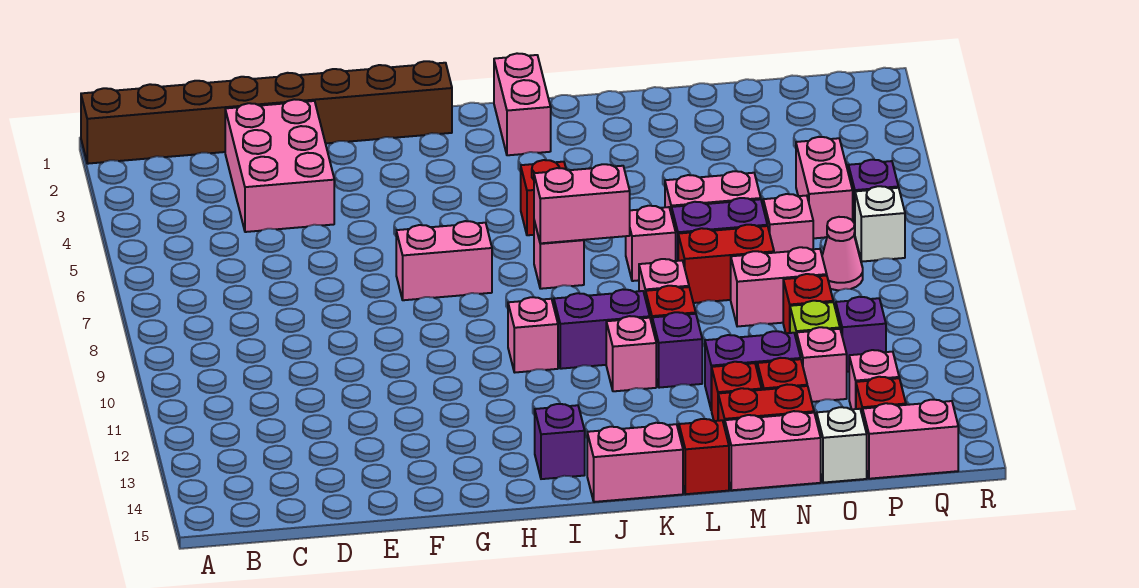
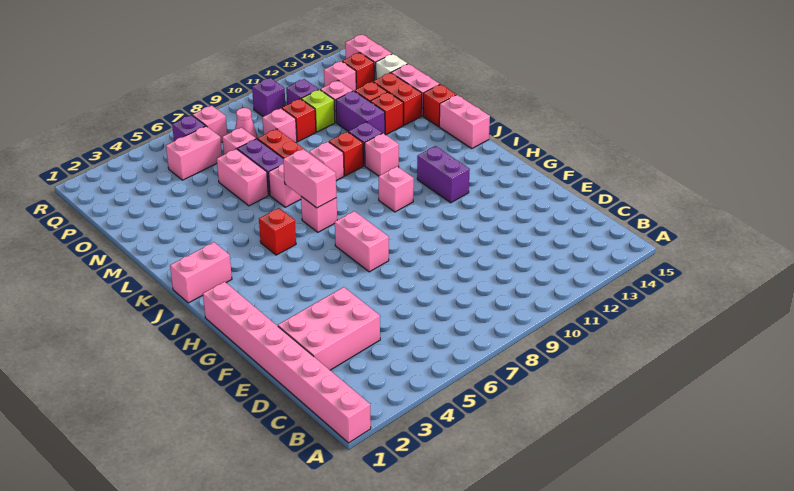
brown brick A1:H1 level 1 -> pink brick A1:H1 level 1
purple brick I14 level 1 -> purple brick Q10 level 1
purple brick J10:K10 level 1 -> purple brick H12:I12 level 1
pink brick N9:O9 level 1 -> pink brick O9 level 1
white brick Q7 level 1 -> pink brick Q7 level 1

